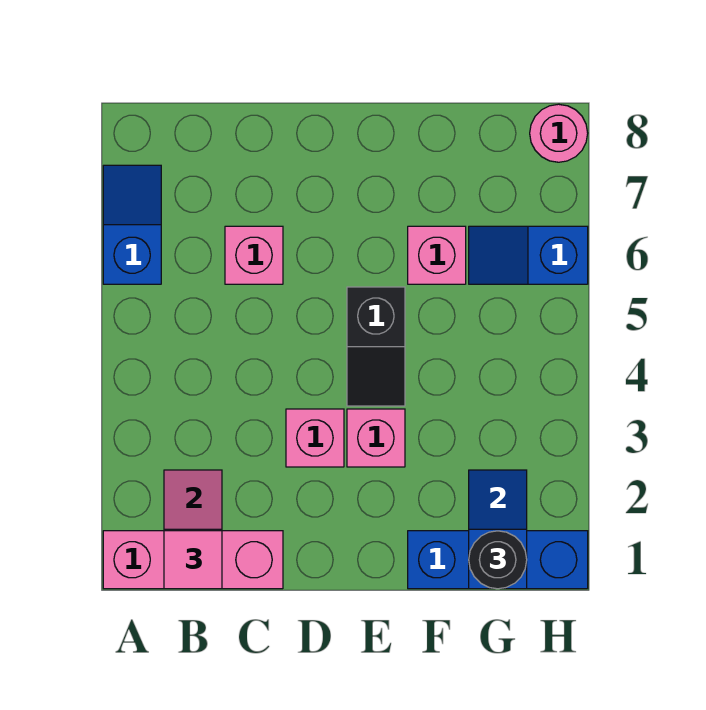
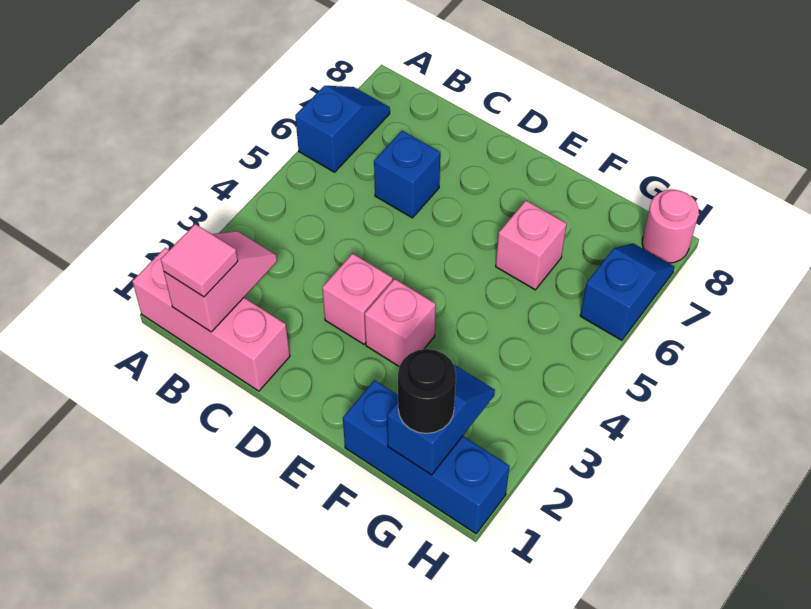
pink brick C6 level 1 -> blue brick C6 level 1
black slope E4:E5 level 1 top 5 -> none
blue slope G6:H6 level 1 top H -> blue slope H6:H7 level 1 top 6

